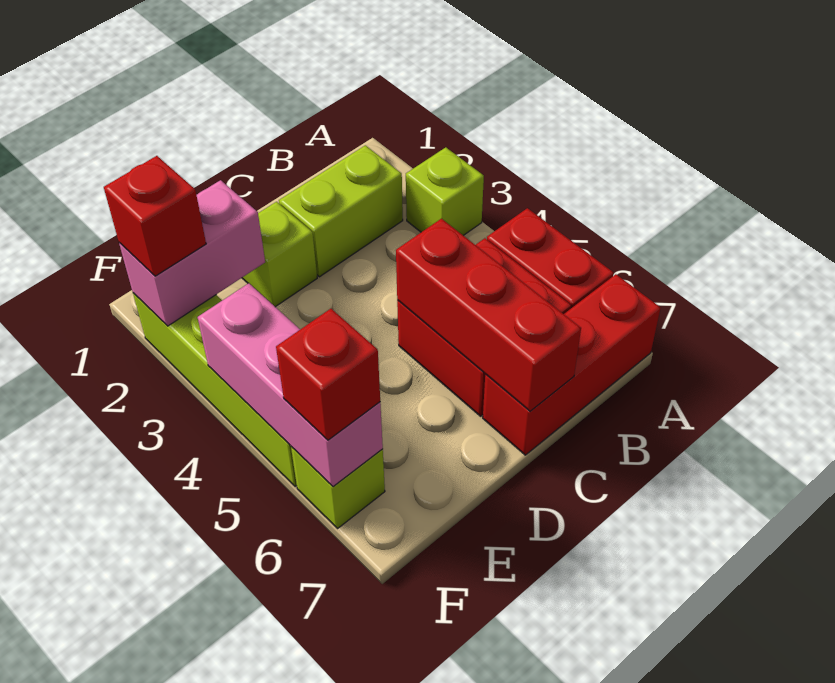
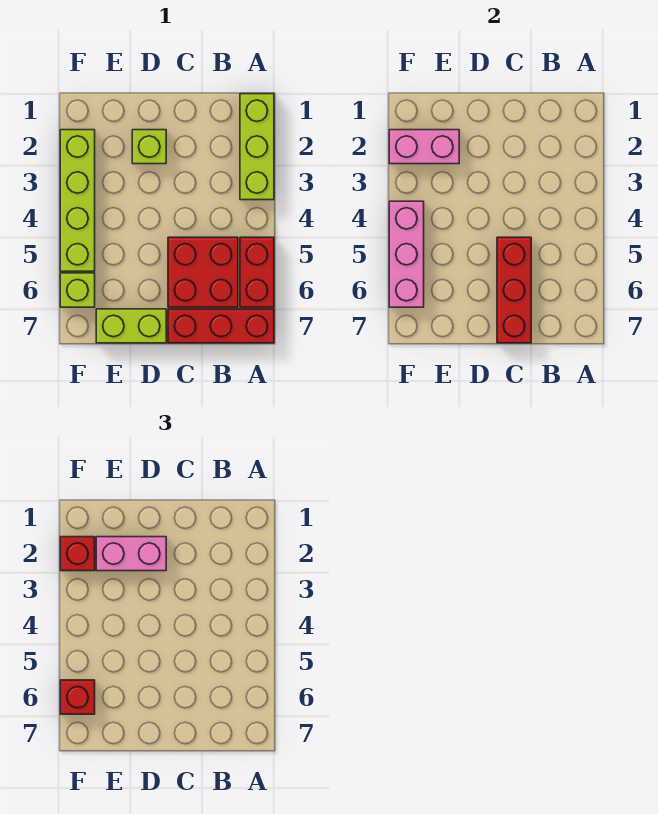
lime brick A3 level 1 -> lime brick A1:A3 level 1
lime brick B2:C2 level 1 -> lime brick D7:E7 level 1
none -> pink brick D2:E2 level 3

